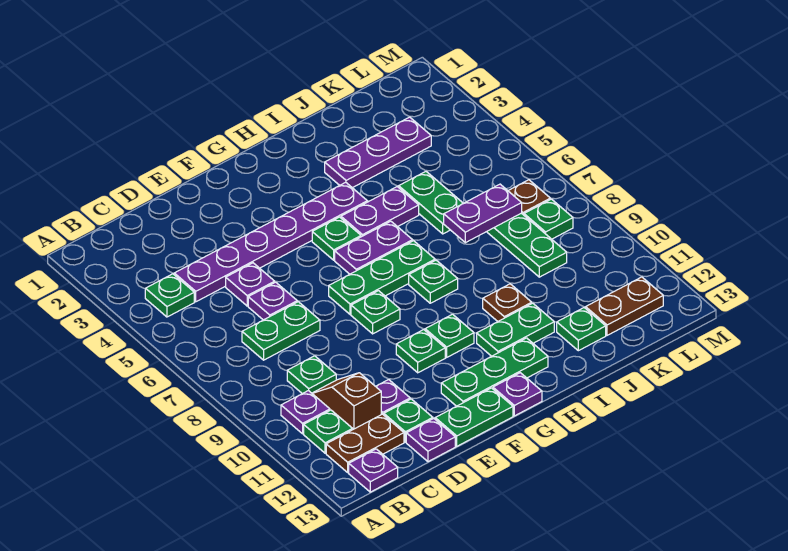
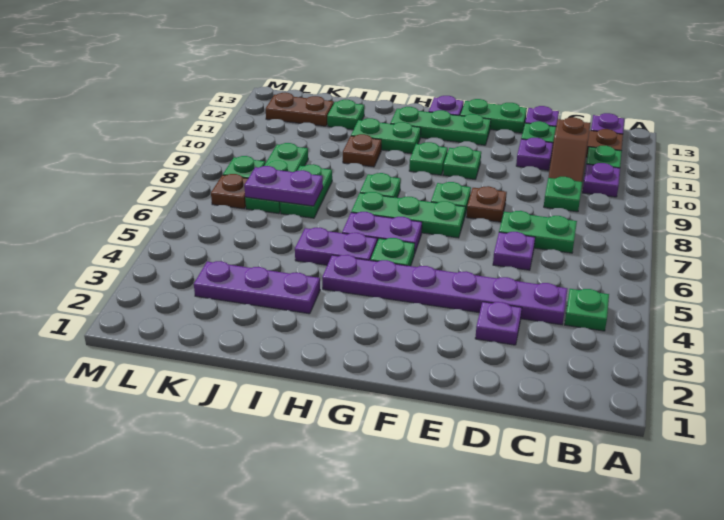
purple plate D5 level 1 -> purple plate D3 level 1
none -> brown plate E8 level 1
green plate J5:J6 level 1 -> green plate J7:J8 level 1

